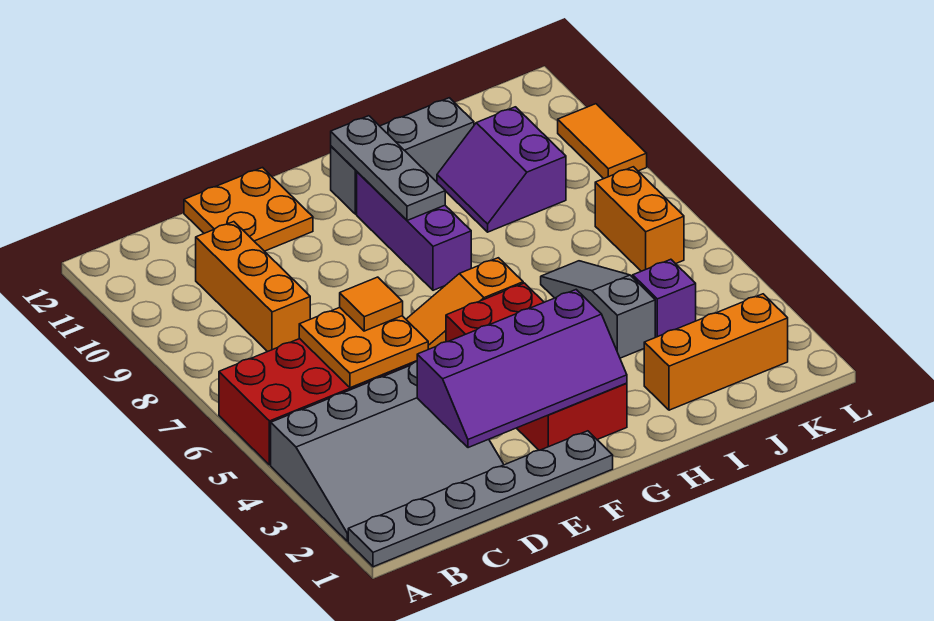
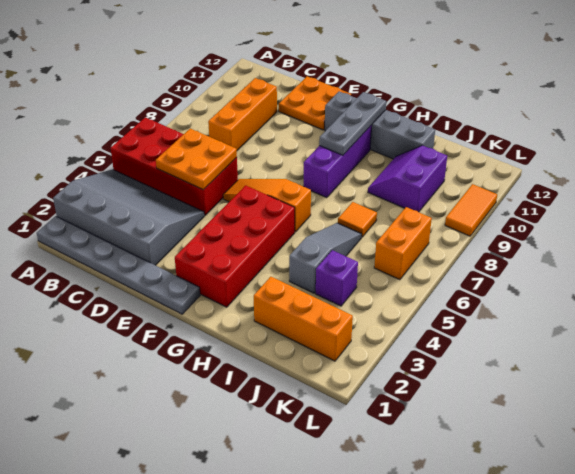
grey slope A2:D4 level 1 top 4 -> grey slope A2:D4 level 1 top 2
purple slope D2:G3 level 2 top 3 -> none
orange tile D6 level 3 -> orange tile I7 level 1
grey brick G11:I11 level 1 -> grey brick F11:I11 level 1

